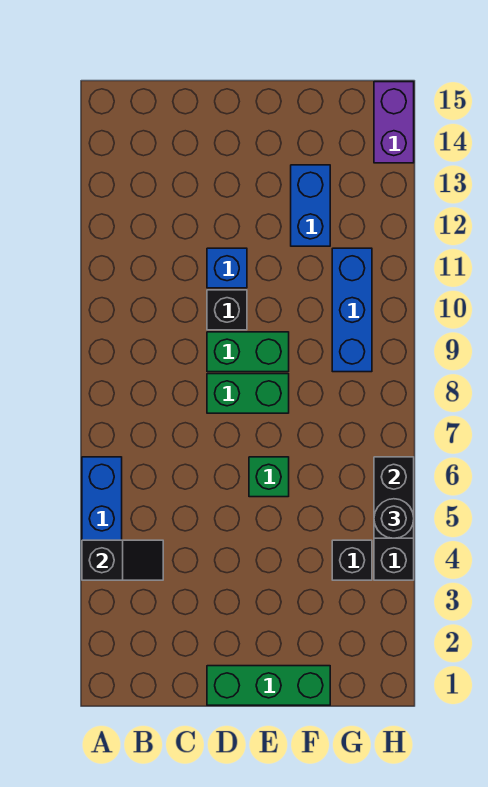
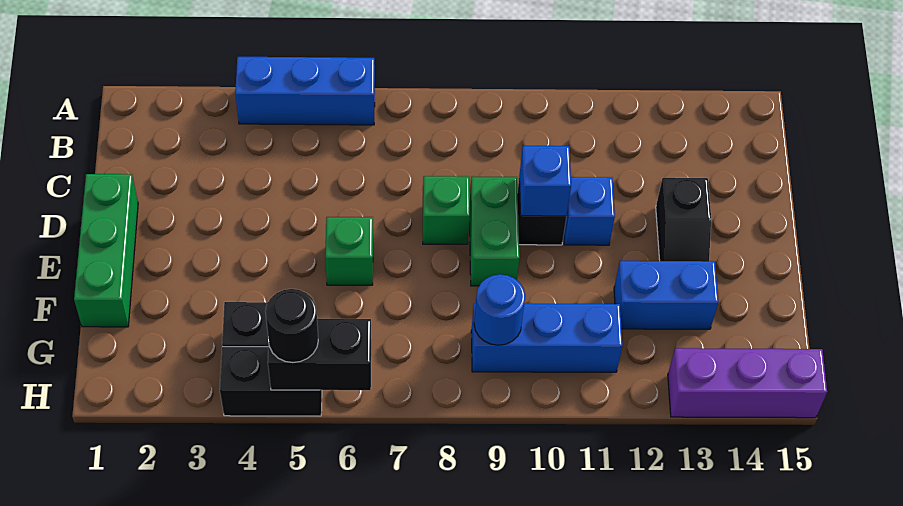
black slope A4:B4 level 2 top A -> black slope D13:E13 level 1 top D
green brick D8:E8 level 1 -> green brick D8 level 1
none -> blue brick D10 level 2
none -> blue round brick G9 level 2
purple brick H14:H15 level 1 -> purple brick H13:H15 level 1

